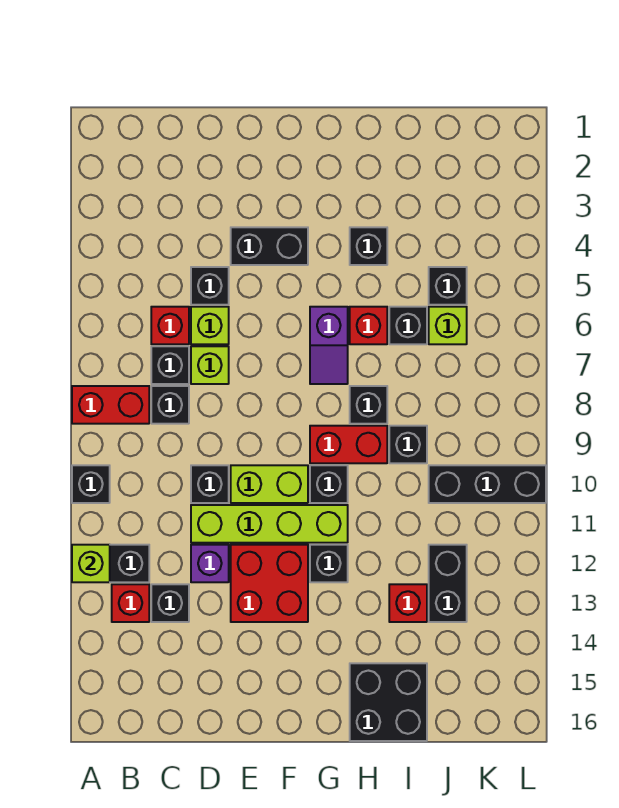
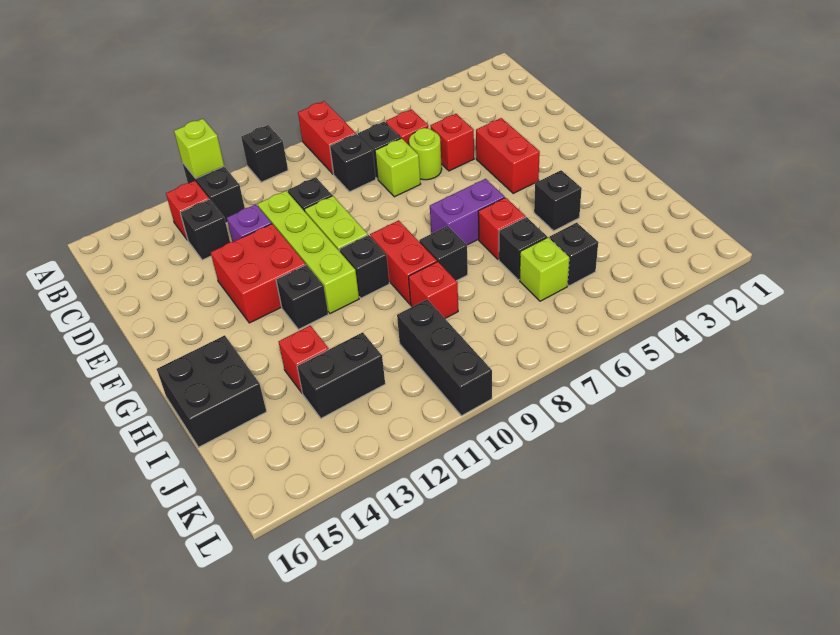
black brick D5 level 1 -> red brick D5 level 1
lime brick D6 level 1 -> lime round brick D6 level 1
black brick E4:F4 level 1 -> red brick E4:F4 level 1
purple slope G6:G7 level 1 top 6 -> purple brick G6:G7 level 1
black brick I9 level 1 -> red brick I9 level 1

